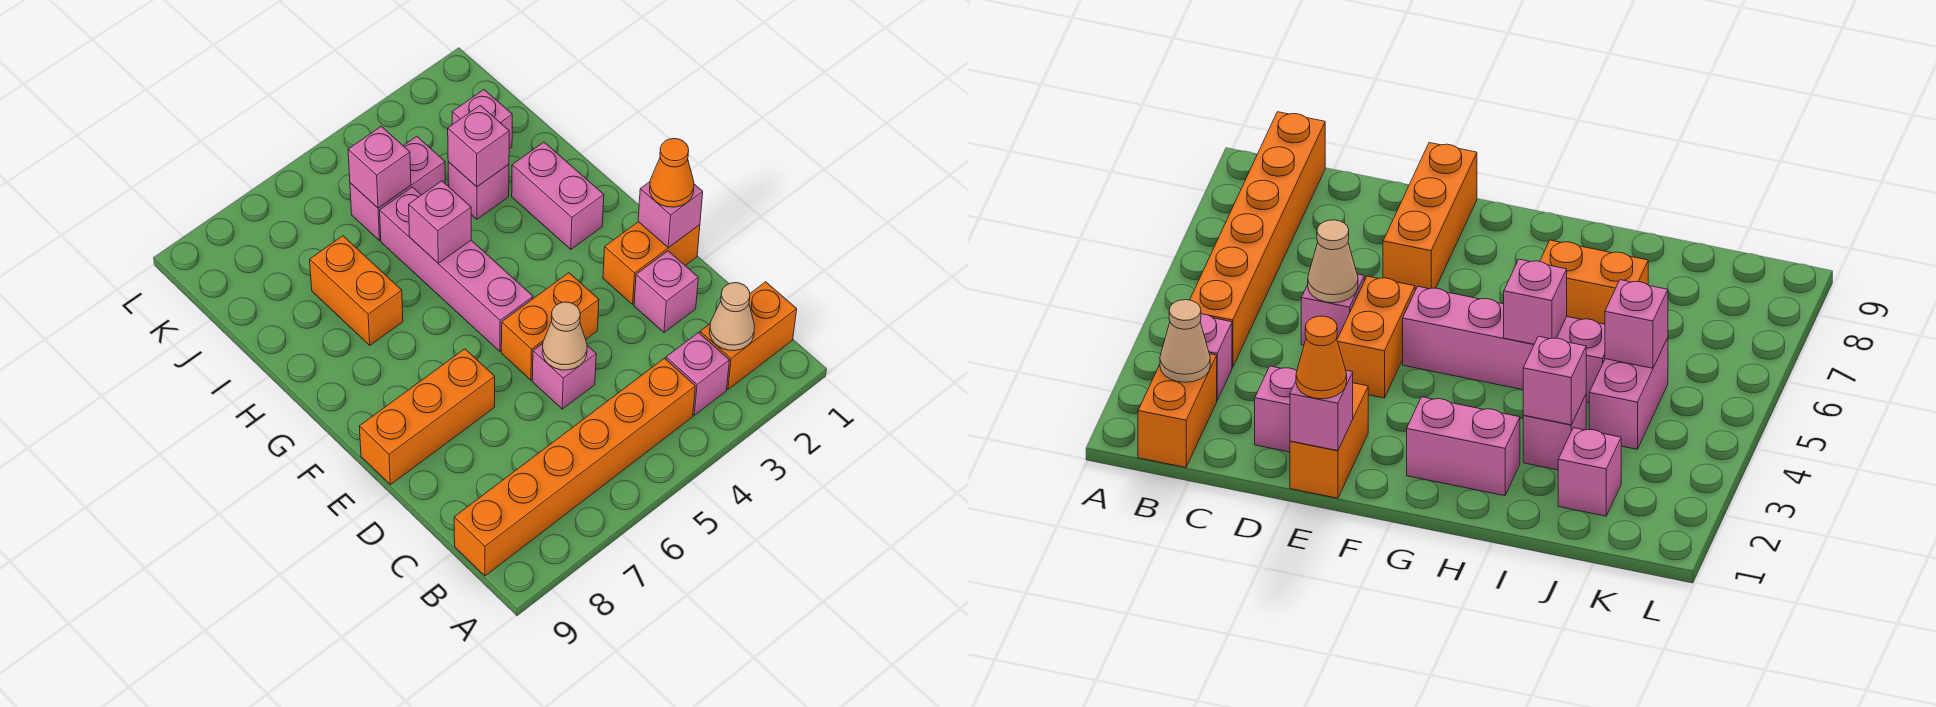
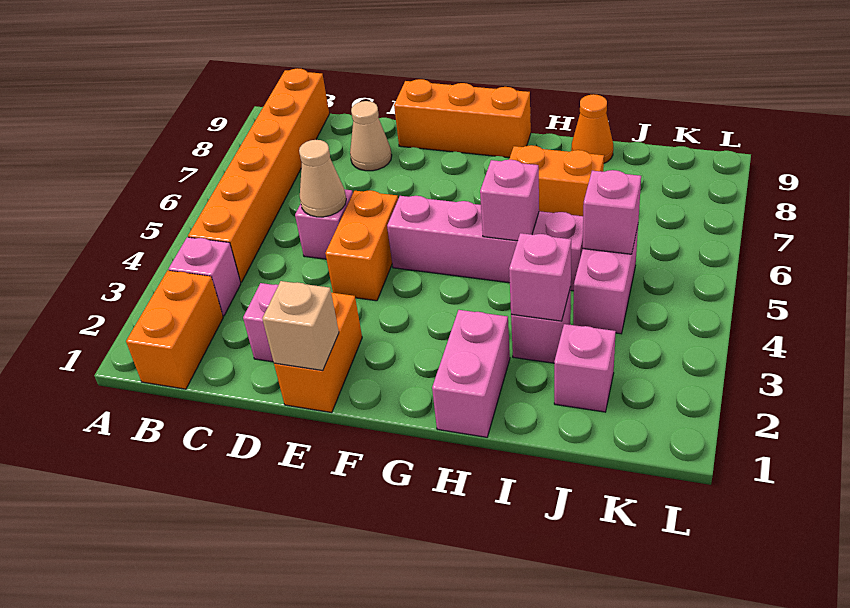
tan cone B2 level 2 -> tan cone D8 level 1
pink brick E1 level 2 -> tan brick E1 level 2
orange cone E1 level 3 -> orange cone I9 level 1
orange brick E7:E9 level 1 -> orange brick E9:G9 level 1
pink brick G2:H2 level 1 -> pink brick H1:H2 level 1

